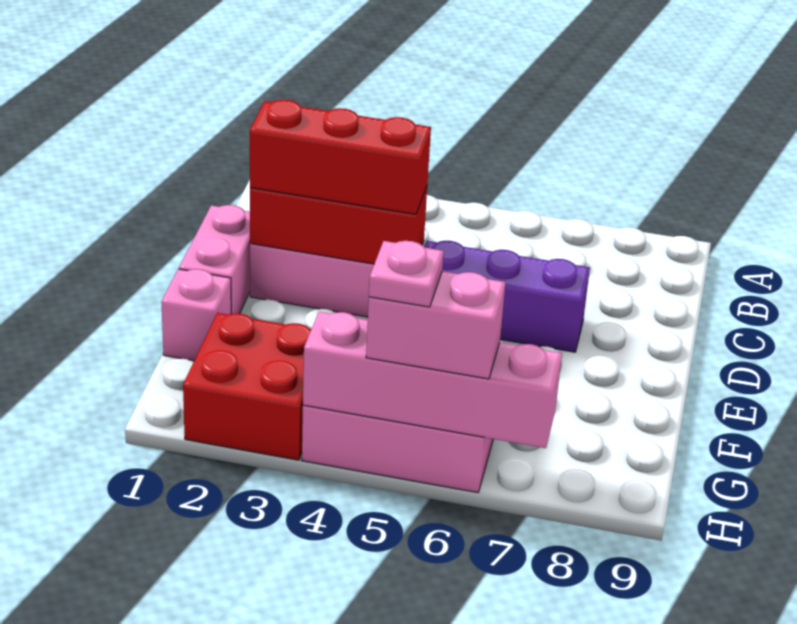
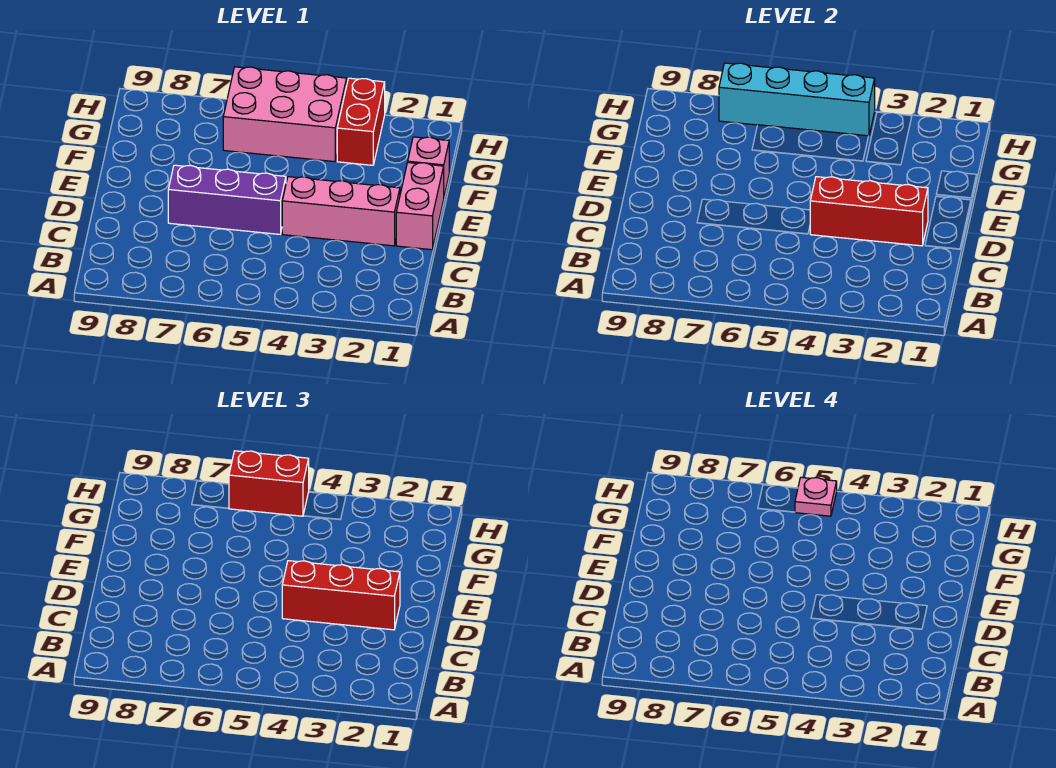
red brick G2:H3 level 1 -> red brick G3:H3 level 1
pink brick H4:H7 level 2 -> cyan brick H4:H7 level 2
pink brick H5:H6 level 3 -> red brick H5:H6 level 3

